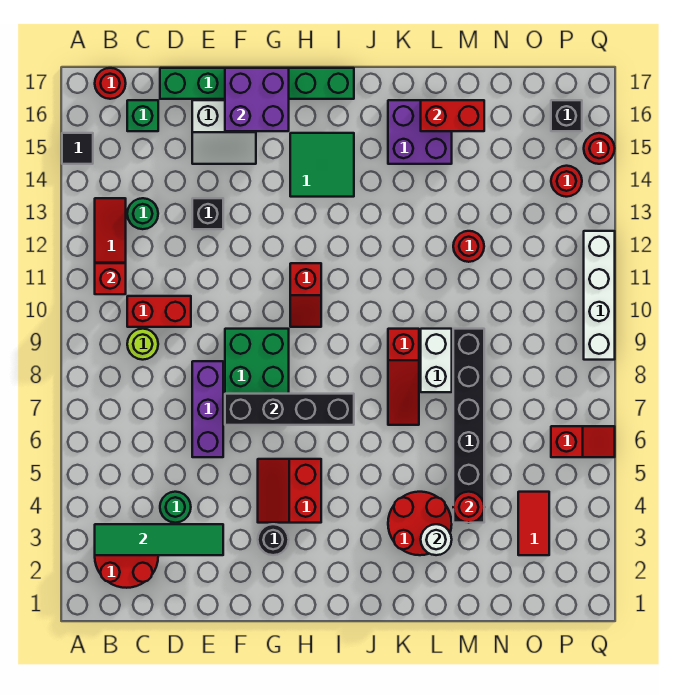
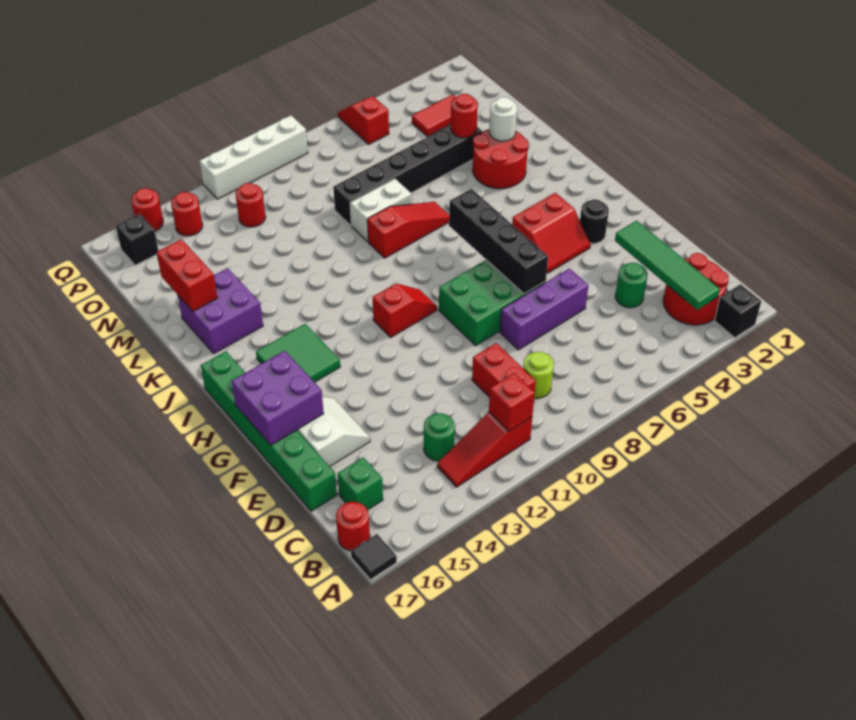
black tile A15 level 1 -> black tile A17 level 1
black brick E13 level 1 -> black brick A2 level 1
red round brick M12 level 1 -> red round brick O12 level 1

